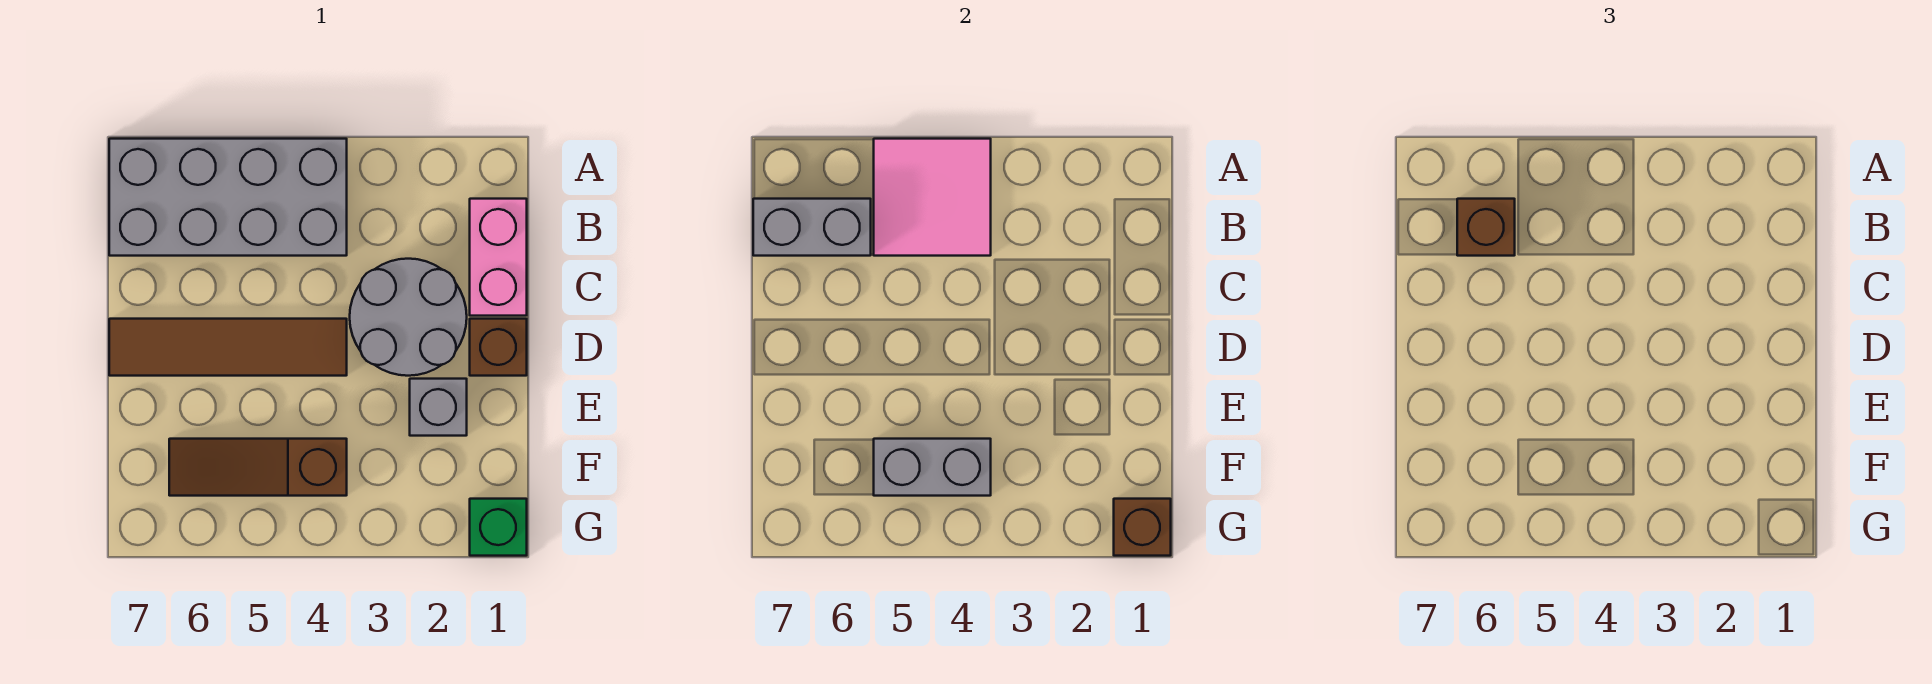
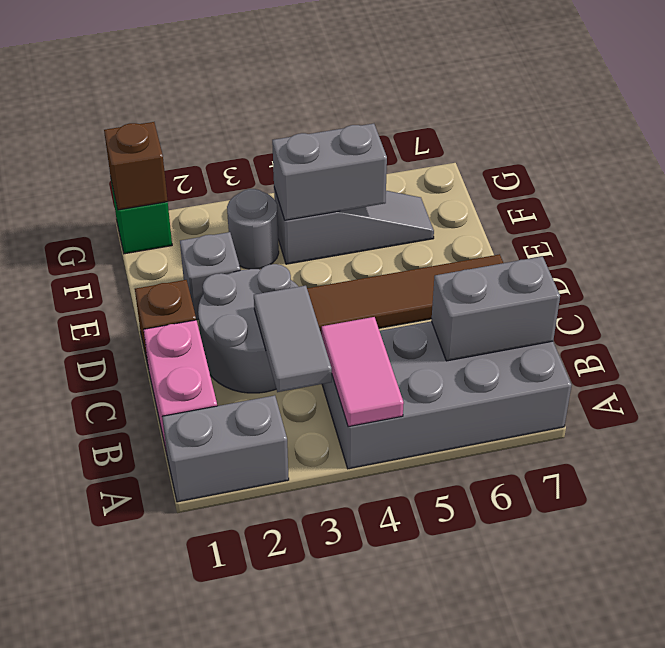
none -> grey brick A1:A2 level 1
pink tile A4:B5 level 2 -> pink tile A4:B4 level 2
none -> grey tile B3:C3 level 2
brown brick B6 level 3 -> none
none -> grey round brick F3 level 1
brown slope F4:F6 level 1 top 4 -> grey slope F4:F6 level 1 top 4

